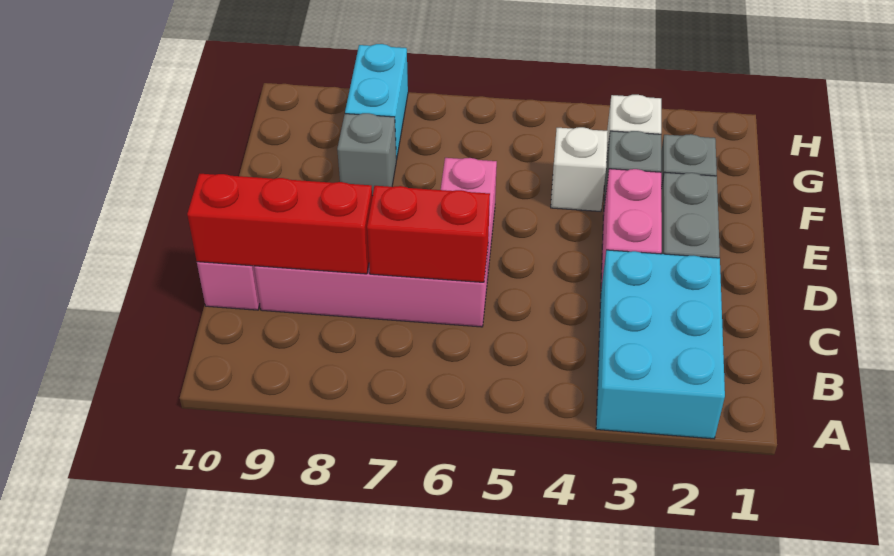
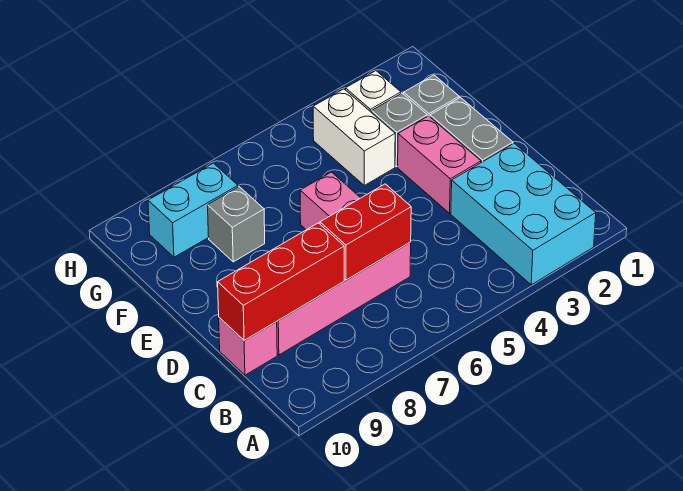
white brick F4 level 1 -> white brick F4:G4 level 1
cyan brick G8:H8 level 1 -> cyan brick G8:G9 level 1

